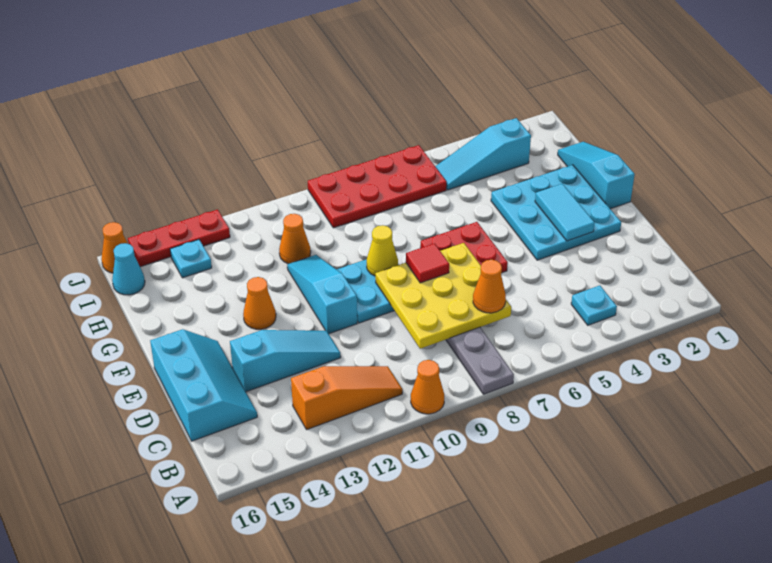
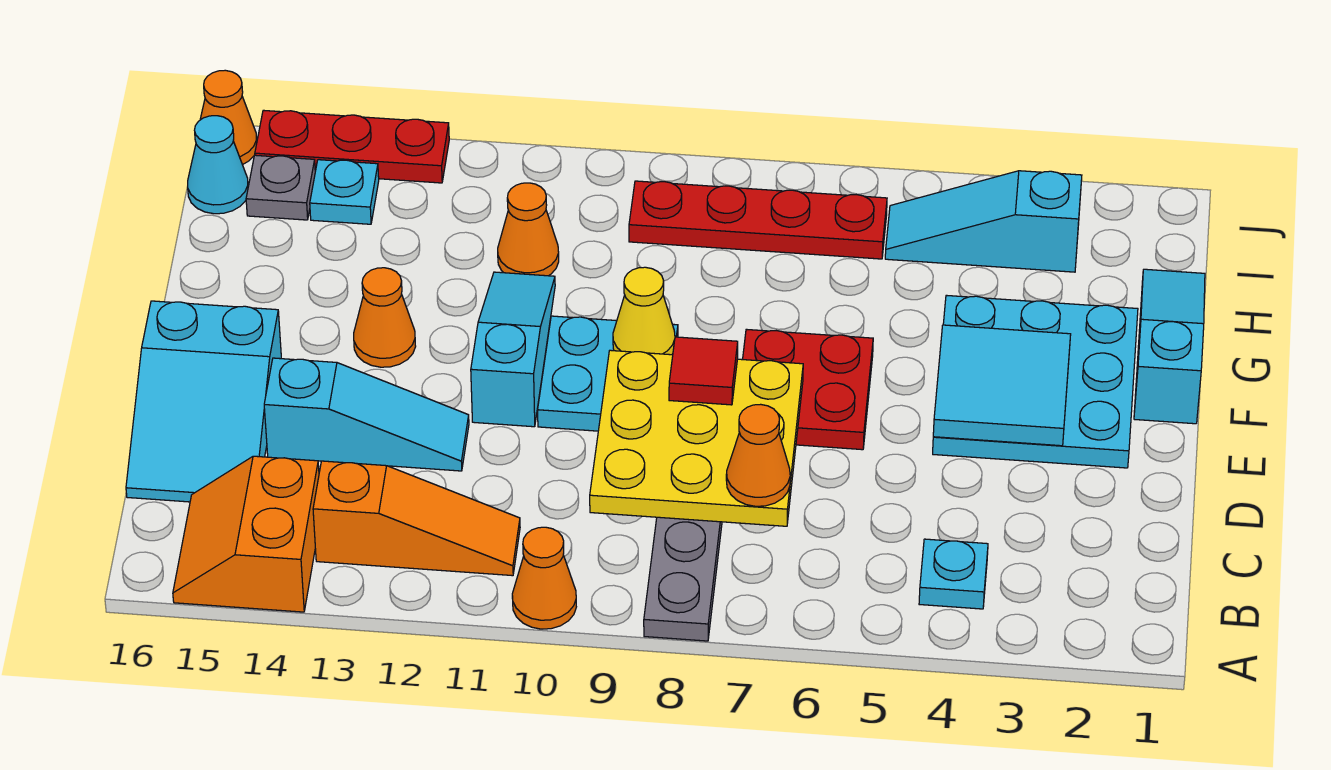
none -> orange slope A14:B15 level 1 top 14
cyan slope C15:E16 level 1 top 16 -> cyan slope C15:E16 level 1 top E
cyan tile E3:F3 level 2 -> cyan tile E3:F4 level 2
red plate I6:J9 level 1 -> red plate I6:I9 level 1
none -> grey plate I15 level 1

